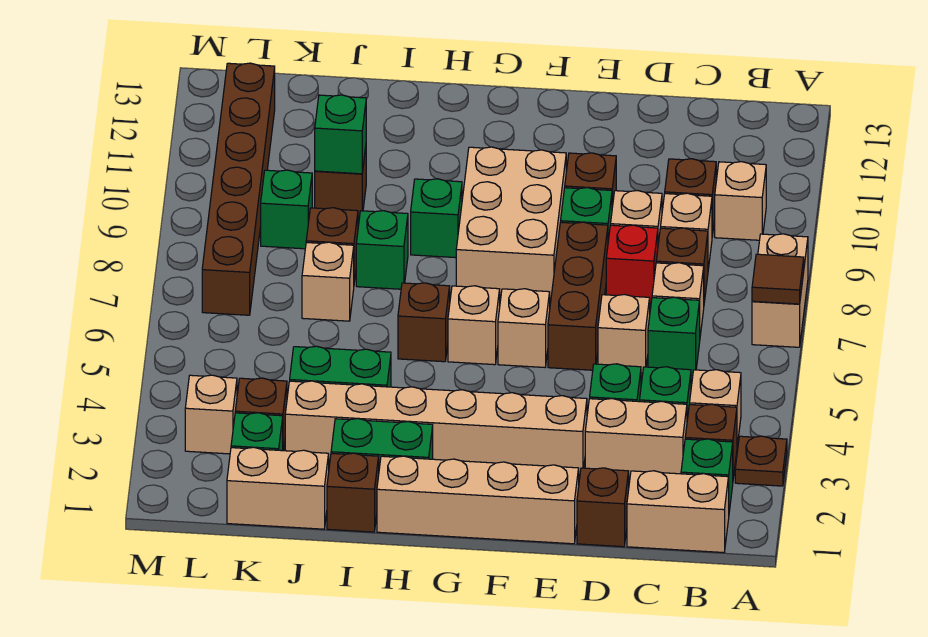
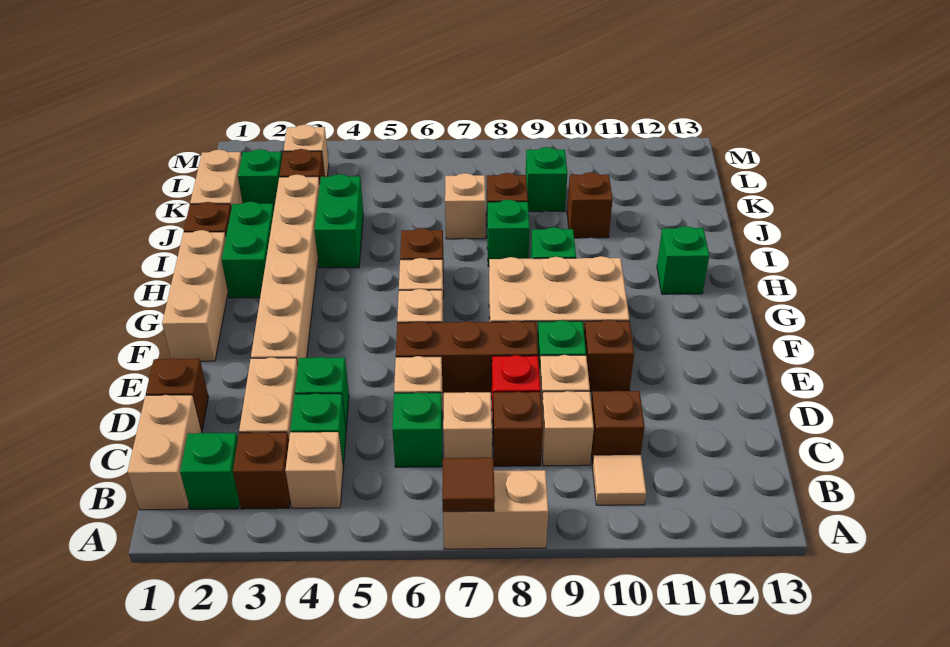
brown plate A3 level 1 -> none
tan brick B10 level 1 -> tan tile B10 level 1
tan brick E1:H1 level 1 -> tan brick F1:H1 level 1
green brick J10 level 2 -> green brick H12 level 1
brown brick L7:L12 level 1 -> none

